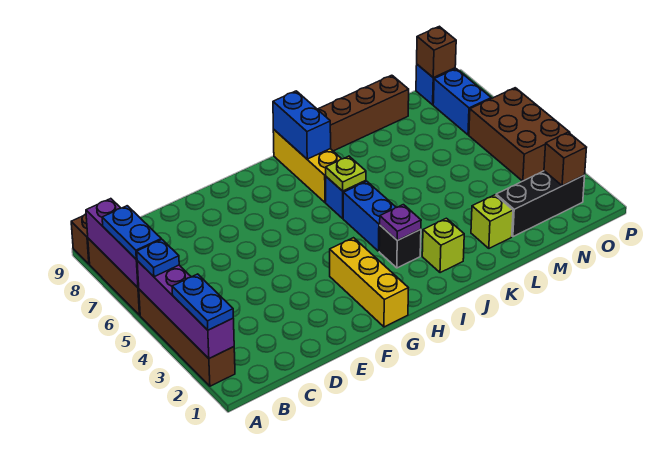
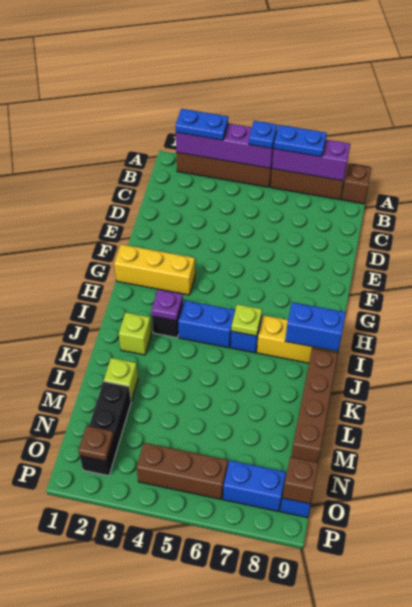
brown brick O2 level 2 -> brown plate O2 level 2
brown brick O4:P6 level 1 -> brown brick O4:O6 level 1

